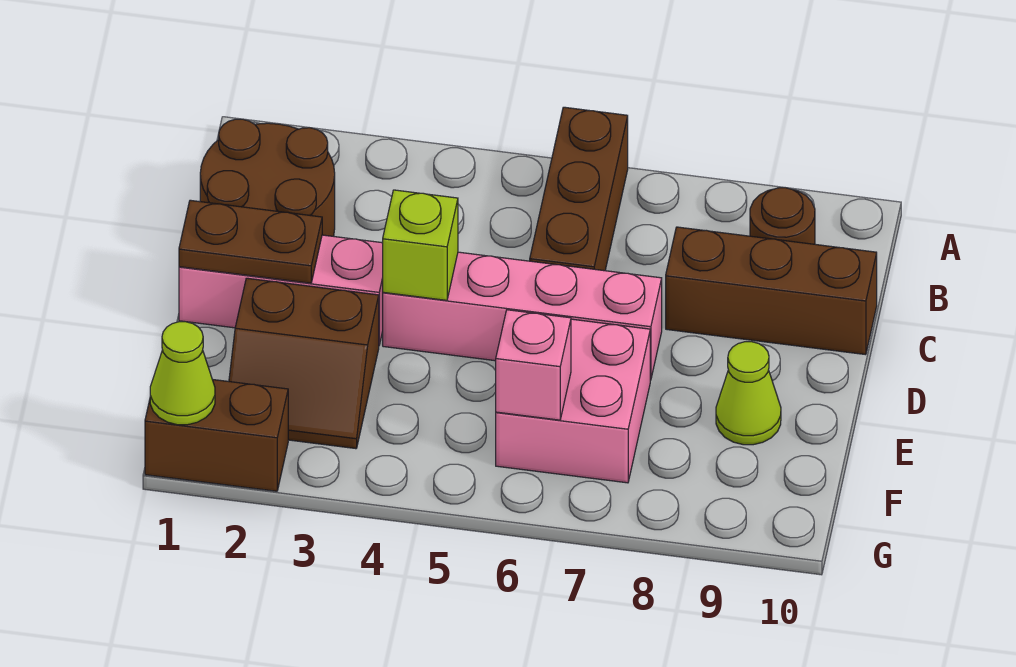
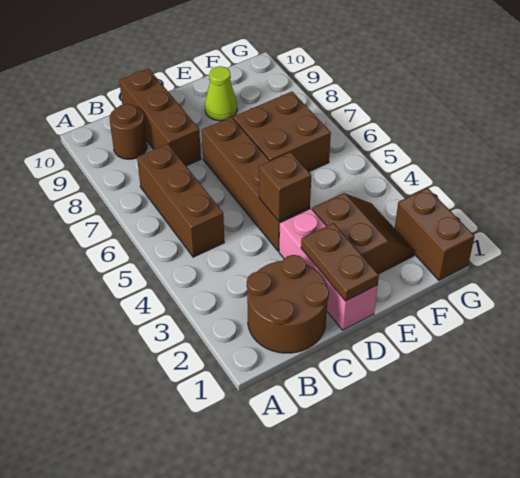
brown brick A6:C6 level 1 -> brown brick B5:B7 level 1
pink brick D4:D7 level 1 -> brown brick D4:D7 level 1
lime brick D4 level 2 -> brown brick D4 level 2
pink brick E6:F7 level 1 -> brown brick E6:F7 level 1
pink brick F6 level 2 -> none
lime cone G1 level 2 -> none

